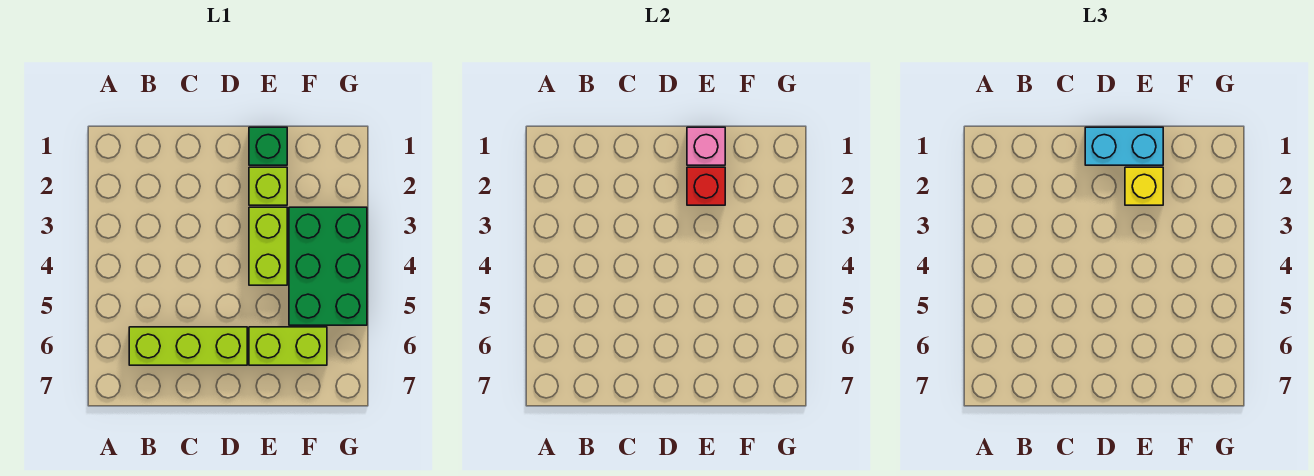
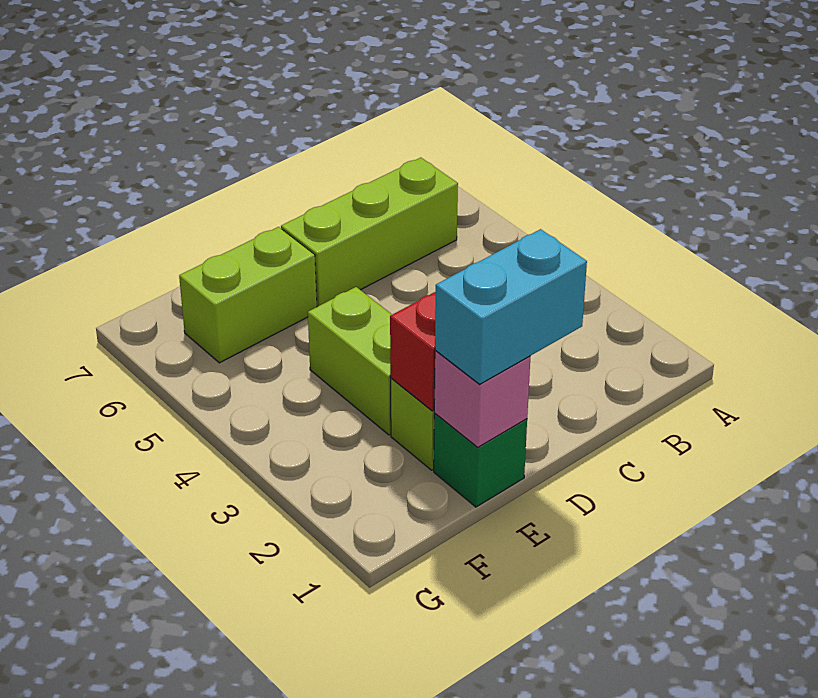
yellow brick E2 level 3 -> none
green brick F3:G5 level 1 -> none

